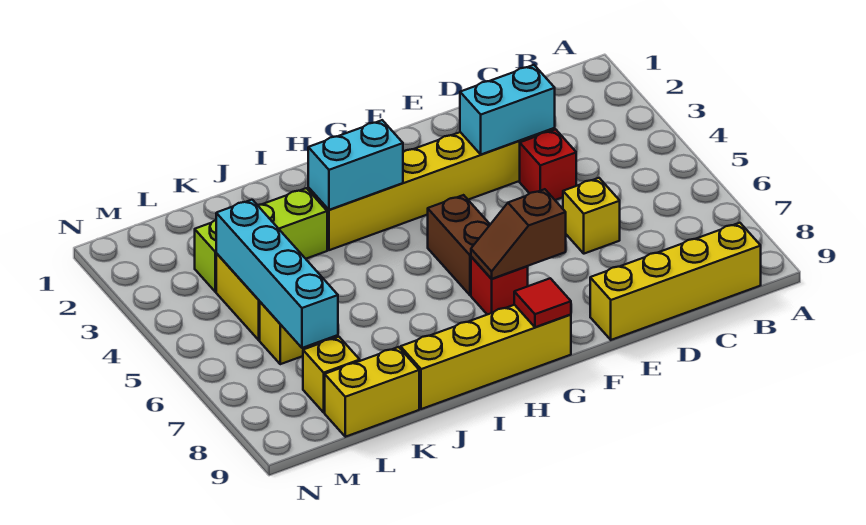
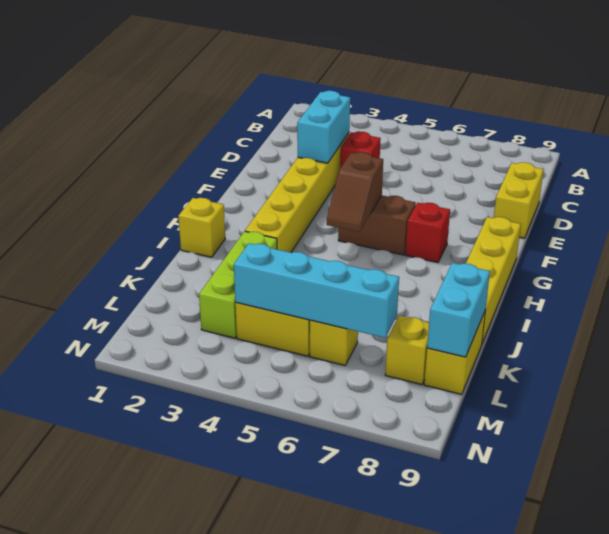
yellow brick B9:E9 level 1 -> yellow brick D9:E9 level 1
yellow brick D6 level 1 -> yellow brick I1 level 1
brown slope F7:G7 level 2 top F -> brown slope G5:H5 level 2 top G
red tile G9 level 2 -> none
cyan brick H3:I3 level 2 -> cyan brick K9:L9 level 2

